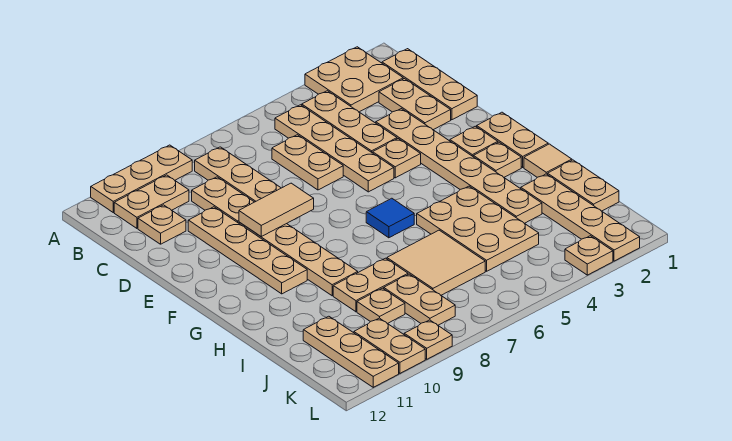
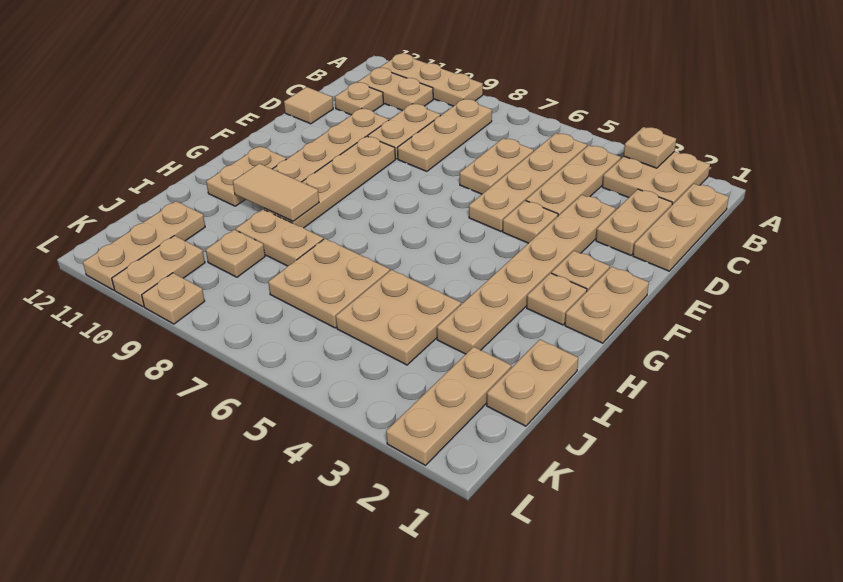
tan tile E8:E9 level 2 -> tan tile H9:H10 level 2
blue tile G6 level 1 -> none
tan tile H1 level 1 -> tan tile D12 level 1
tan plate H4:J5 level 1 -> tan plate I4:J5 level 1
tan plate I2:L2 level 1 -> tan plate J2:L2 level 1
tan tile I6:J7 level 1 -> tan plate I6:J7 level 1
tan plate J8:K8 level 1 -> tan plate G11:H11 level 1
tan plate L3 level 1 -> tan plate A3 level 2

